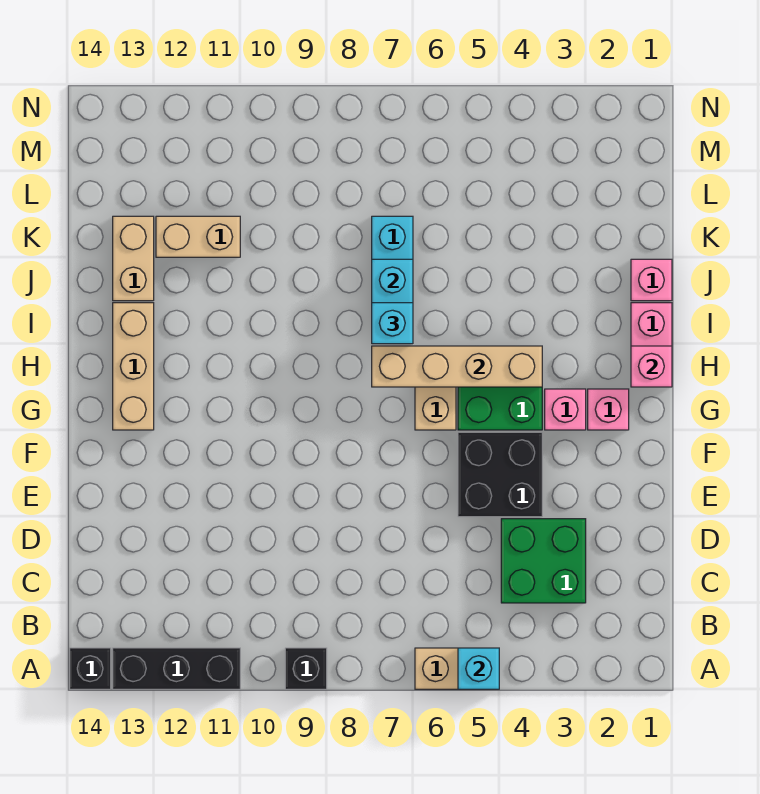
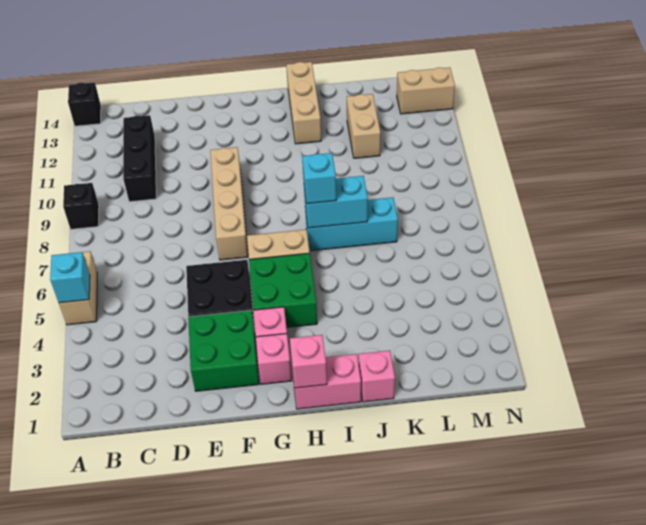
black brick A11:A13 level 1 -> black brick C10:C12 level 1
green brick C3:D4 level 1 -> green brick E2:F3 level 1
tan brick G13:I13 level 1 -> tan brick I12:I14 level 1
tan brick H4:H7 level 2 -> tan brick F7:F10 level 1
tan brick J13:K13 level 1 -> tan brick M13:N13 level 1

